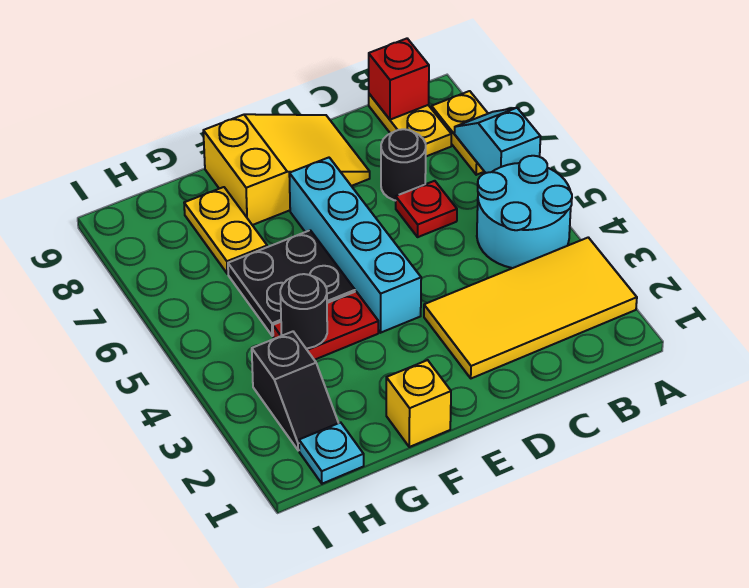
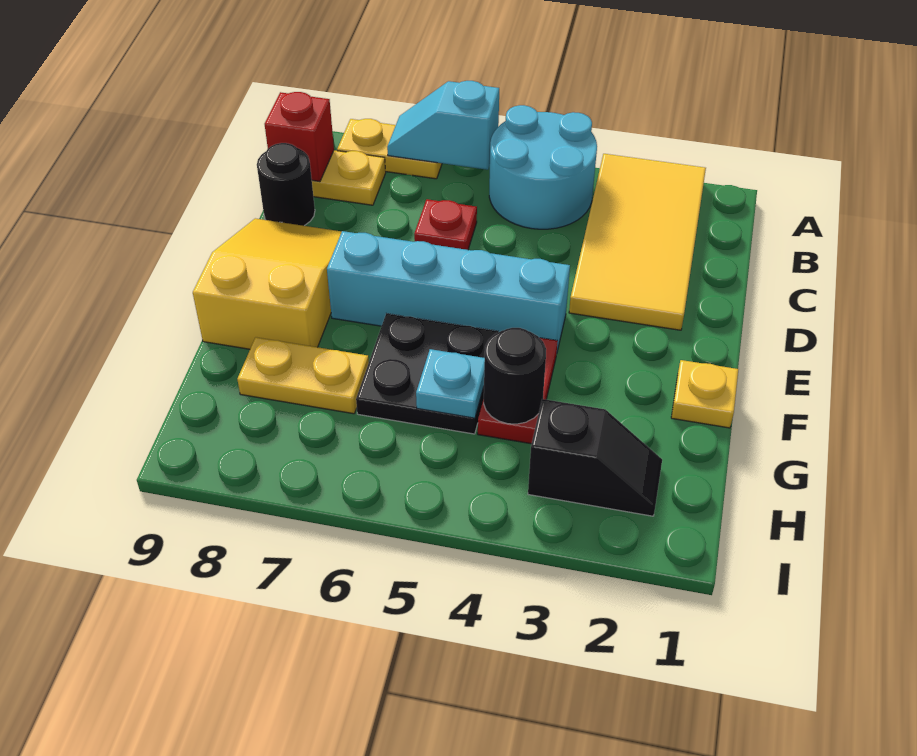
black round brick C7 level 1 -> black round brick C9 level 1
yellow brick F1 level 1 -> yellow plate F1 level 1
cyan plate H1 level 1 -> cyan plate G5 level 2

